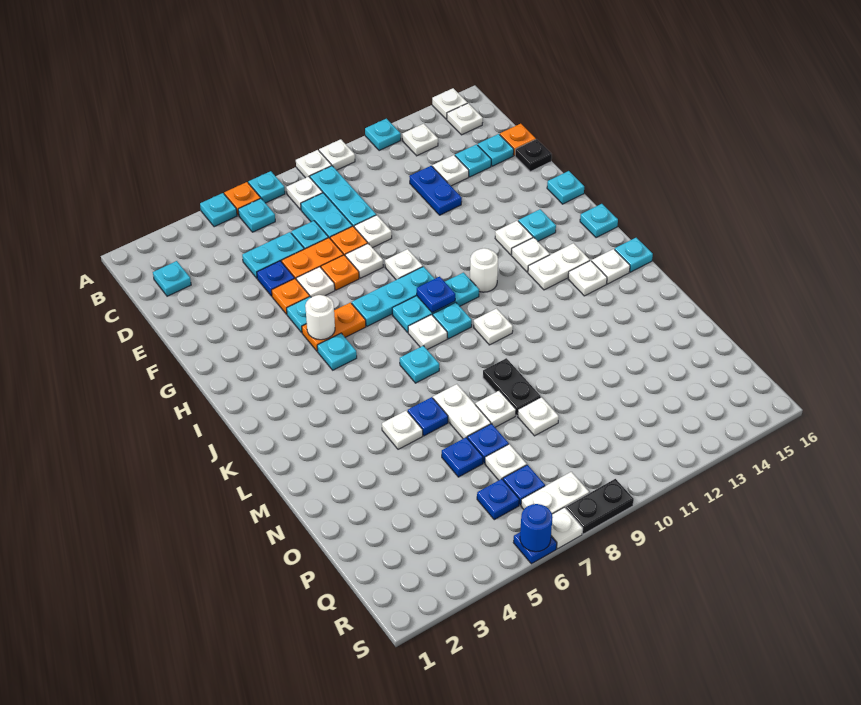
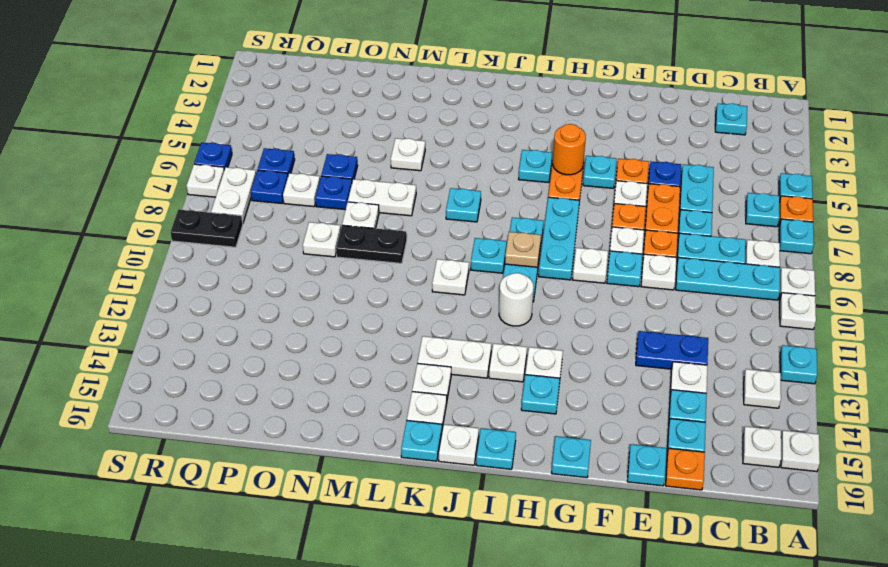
black plate E16 level 1 -> cyan plate E16 level 1
none -> cyan plate F9 level 1
white round brick H5 level 2 -> orange round brick H5 level 2
blue plate I9 level 2 -> tan plate I9 level 2
white plate J8 level 1 -> white plate J16 level 1
white plate J13:J14 level 1 -> white plate J13:K13 level 1
blue plate M6 level 1 -> none
blue round brick S6 level 2 -> none
black plate S8:S9 level 1 -> black plate R9:S9 level 1

